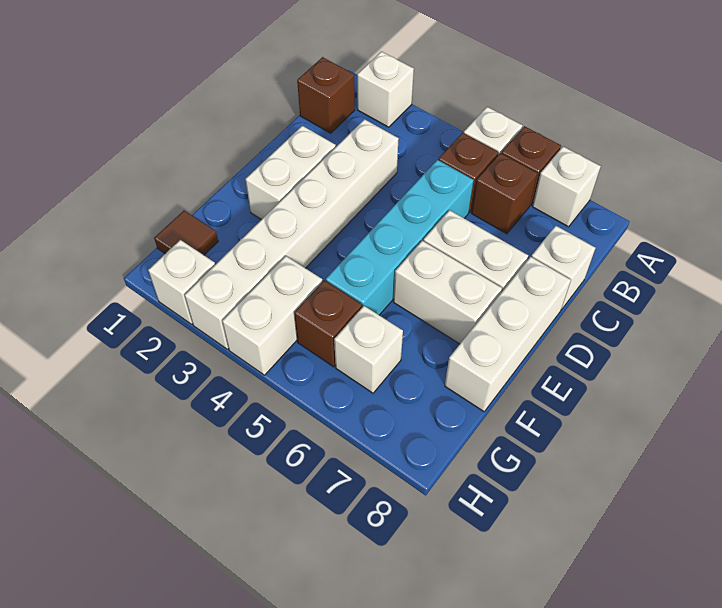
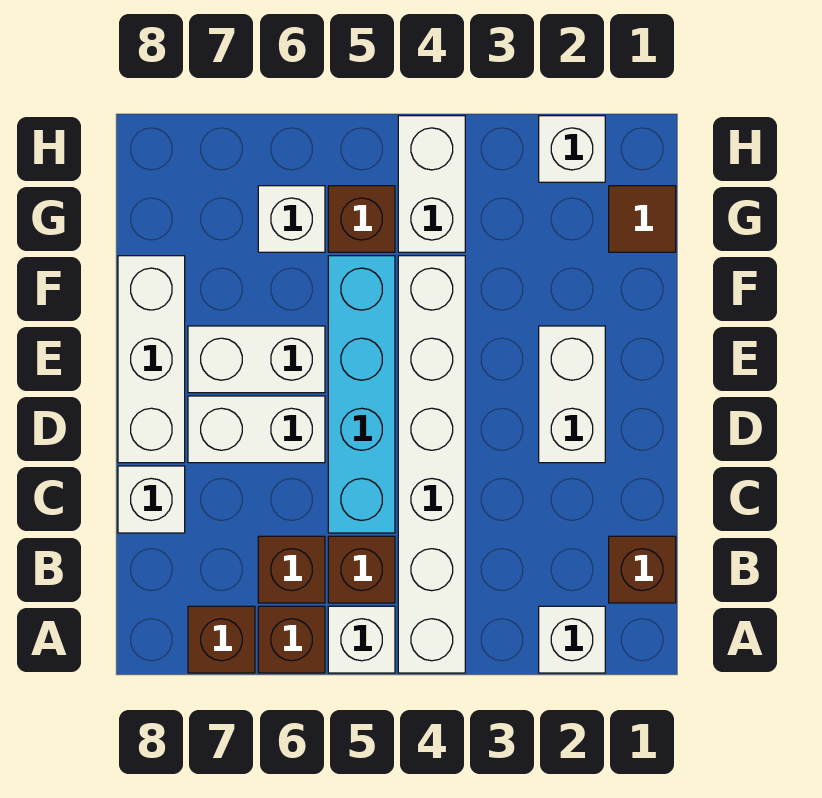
white brick A7 level 1 -> brown brick A7 level 1
white brick C3:H3 level 1 -> white brick A4:F4 level 1

